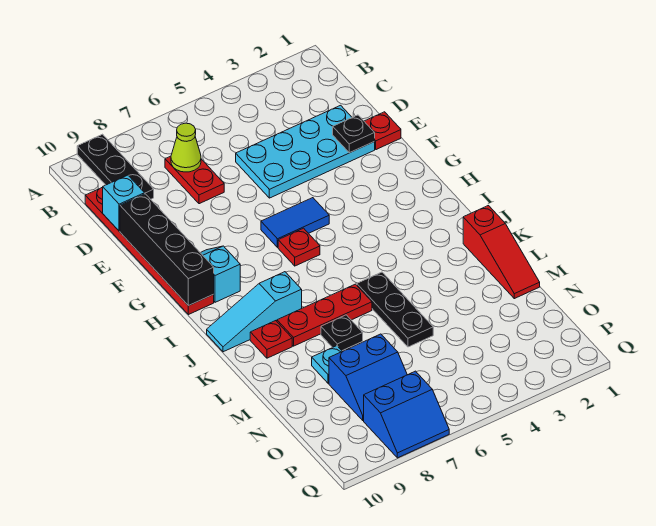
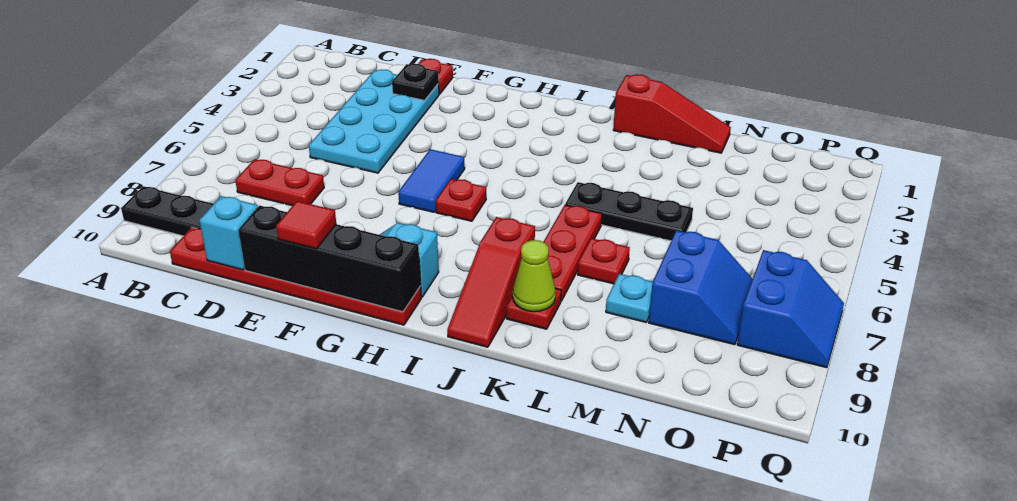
lime cone C7 level 2 -> lime cone K9 level 2
none -> red tile F10 level 3
cyan slope J8:J10 level 1 top 8 -> red slope J8:J10 level 1 top 8
black plate L7 level 1 -> red plate L7 level 1

